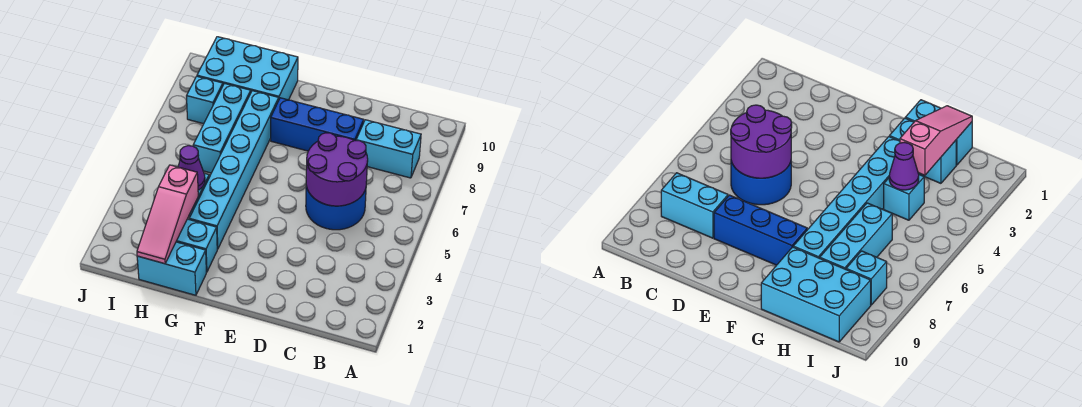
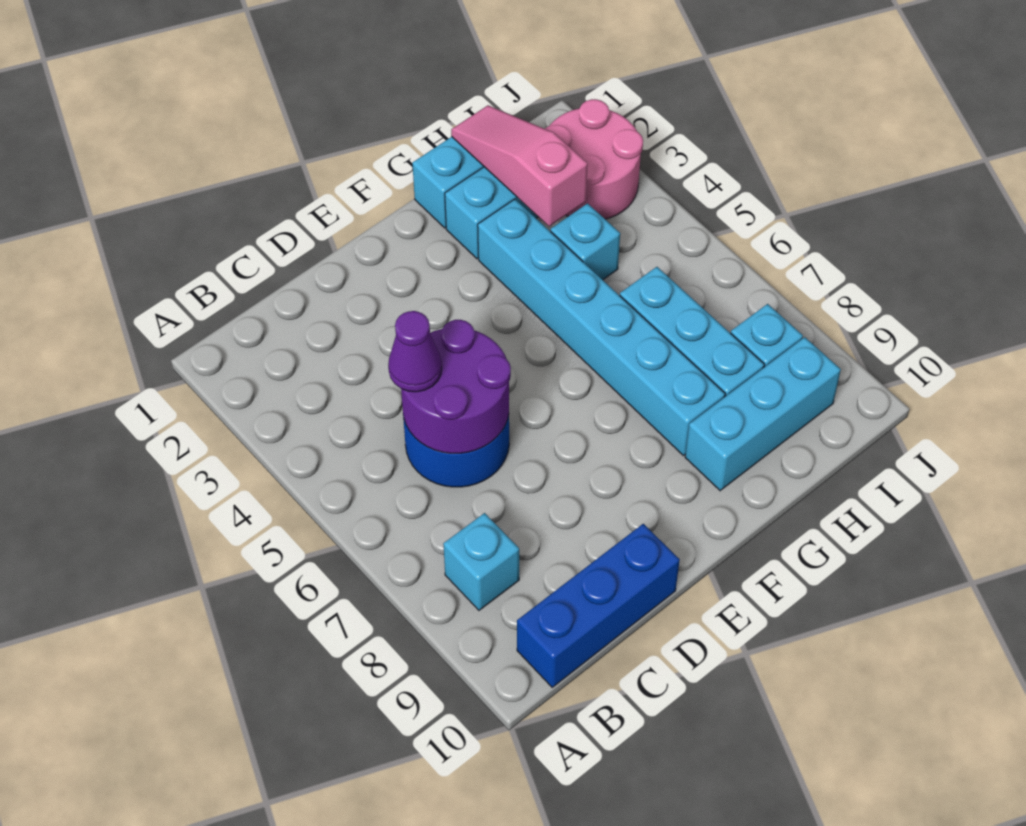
cyan brick B8:C8 level 1 -> cyan brick B8 level 1
blue brick D8:F8 level 1 -> blue brick B10:D10 level 1
cyan brick G9:I10 level 1 -> cyan brick G9:I9 level 1
purple cone H4 level 2 -> purple cone C5 level 3
none -> pink round brick I2:J3 level 1

